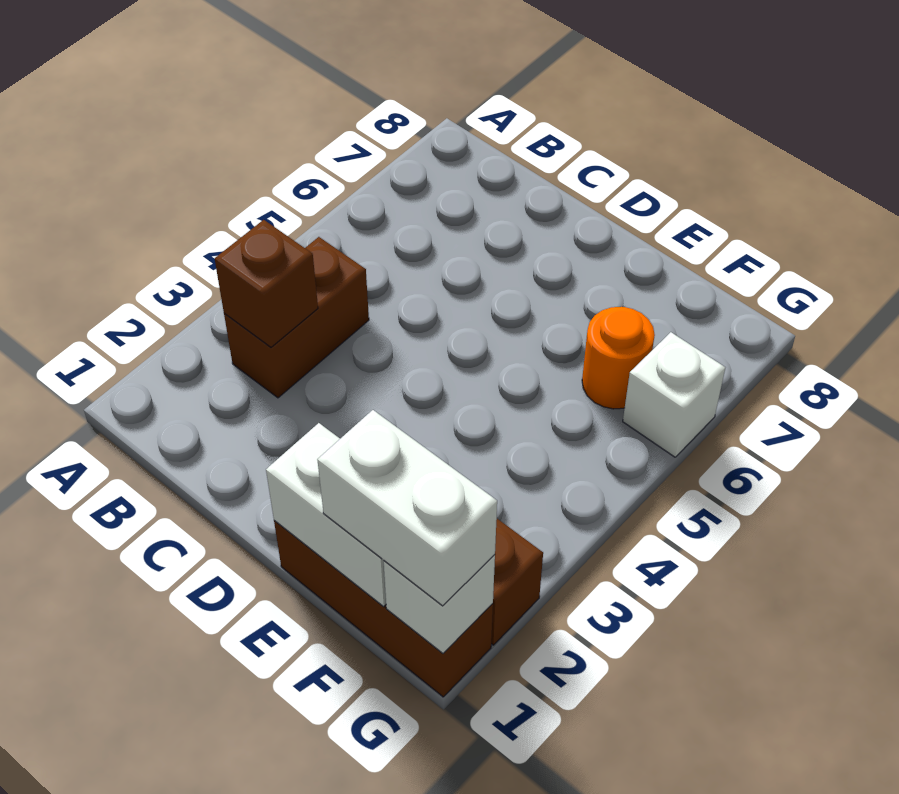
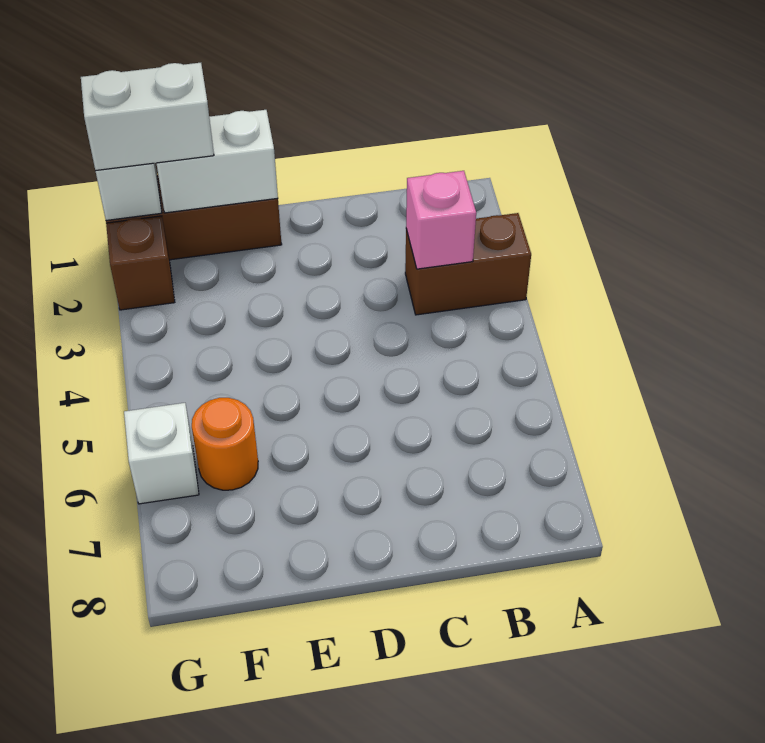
brown brick B3:B4 level 1 -> brown brick A3:B3 level 1
brown brick B3 level 2 -> pink brick B3 level 2

